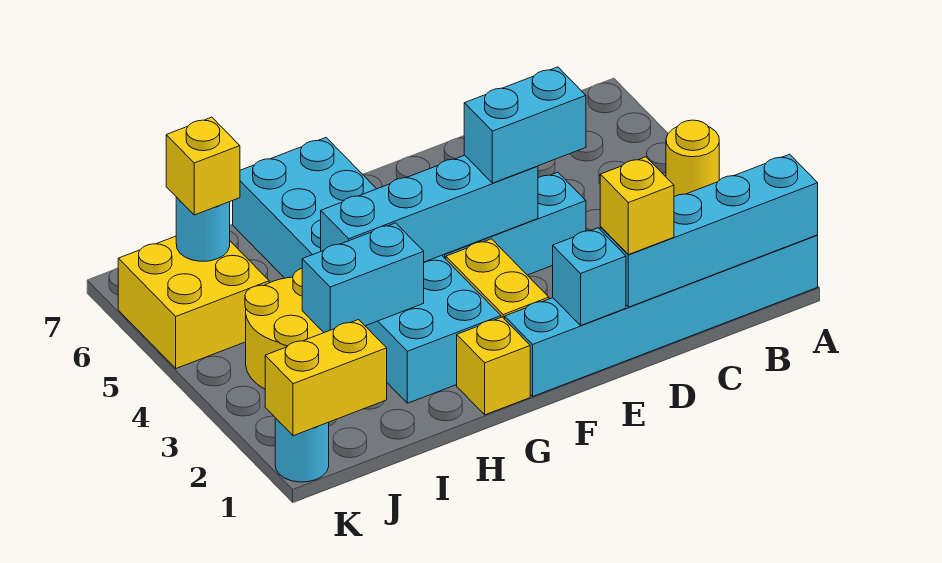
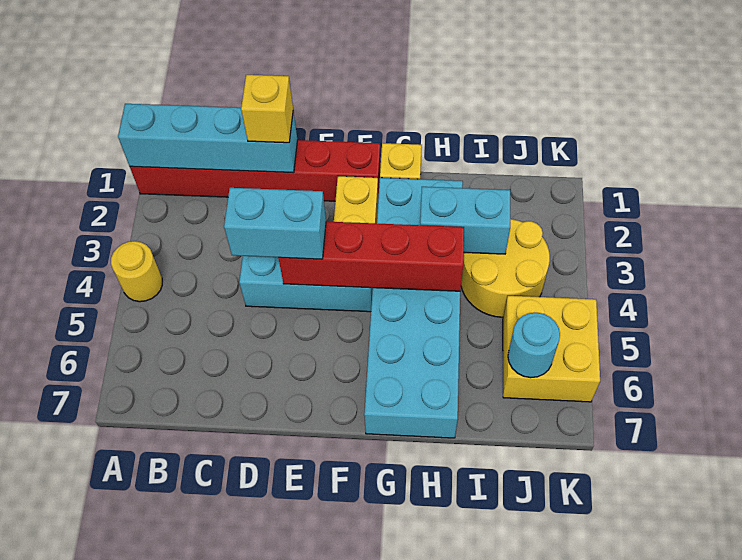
cyan brick A1:F1 level 1 -> red brick A1:F1 level 1
cyan brick E1 level 2 -> none
cyan brick E4:H4 level 2 -> red brick E4:H4 level 2
yellow brick J1:K1 level 2 -> none
yellow brick J6 level 3 -> none
cyan round brick K1 level 1 -> none

